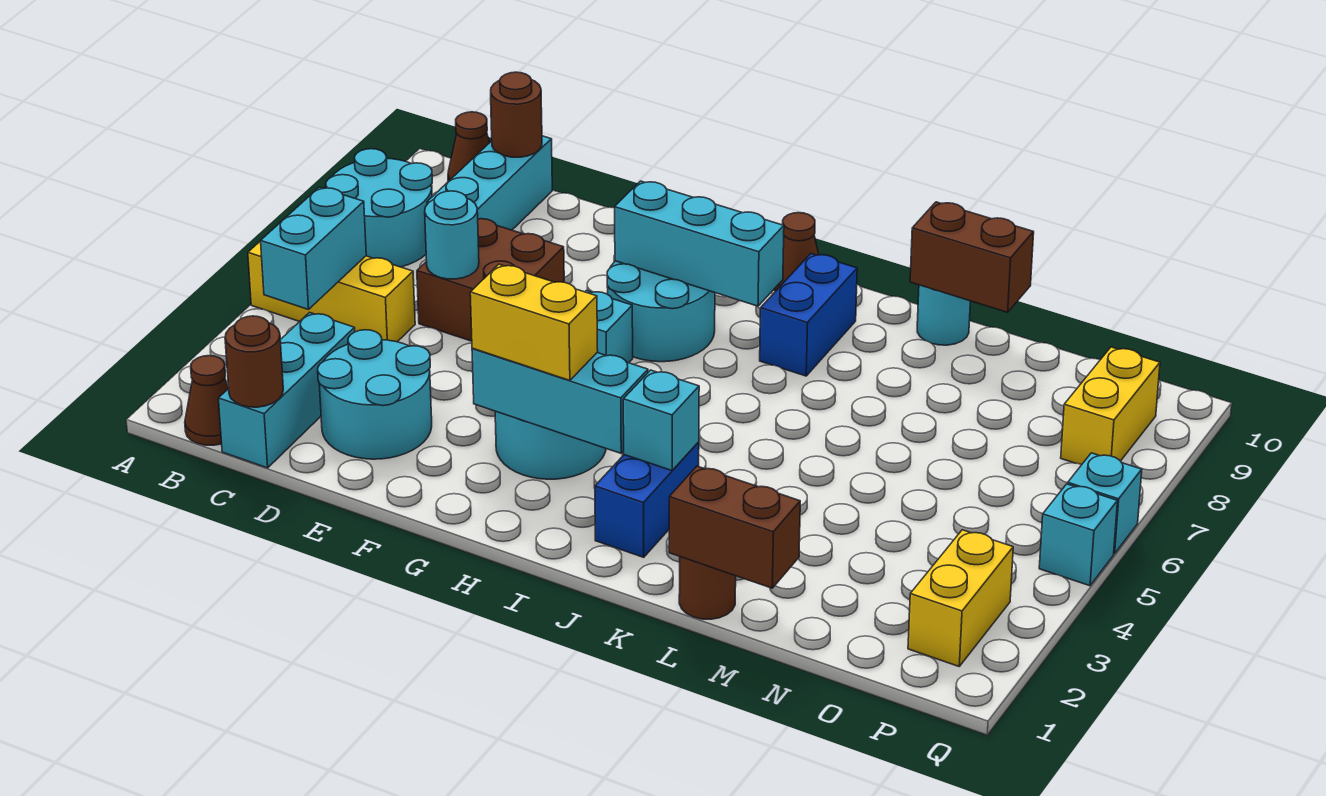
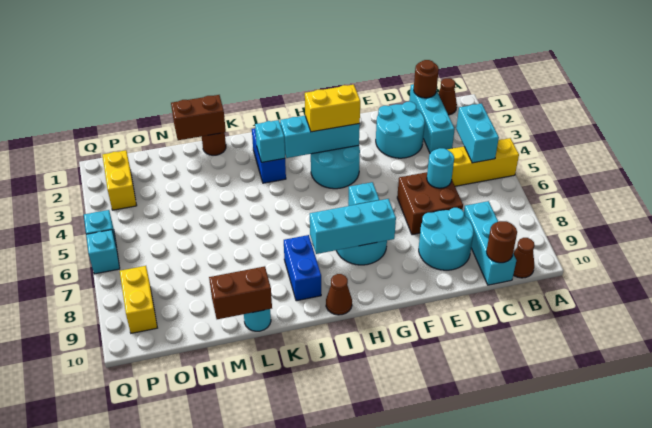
cyan round brick A7:B8 level 1 -> cyan round brick D8:E9 level 1

